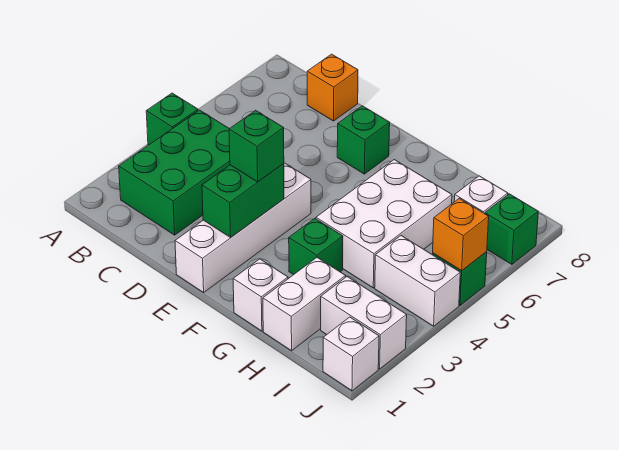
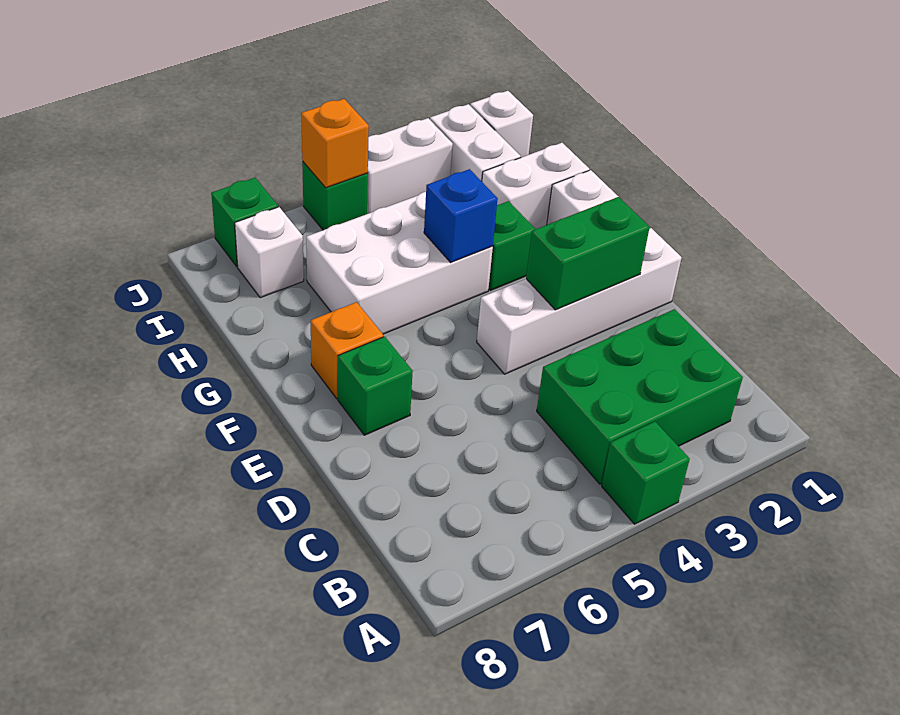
orange brick C8 level 1 -> orange brick F7 level 1
green brick E3 level 3 -> none
none -> blue brick G4 level 2
white brick I4:J4 level 1 -> white brick J3:J4 level 1

